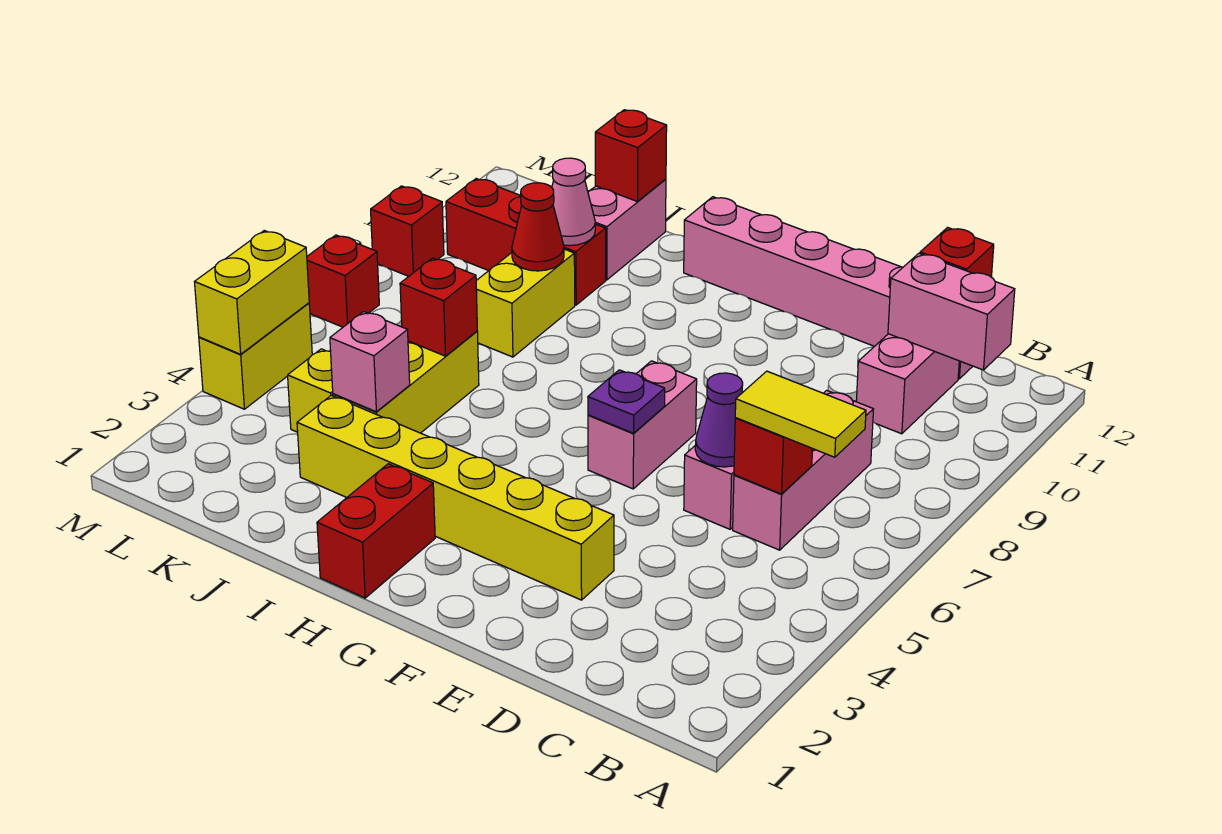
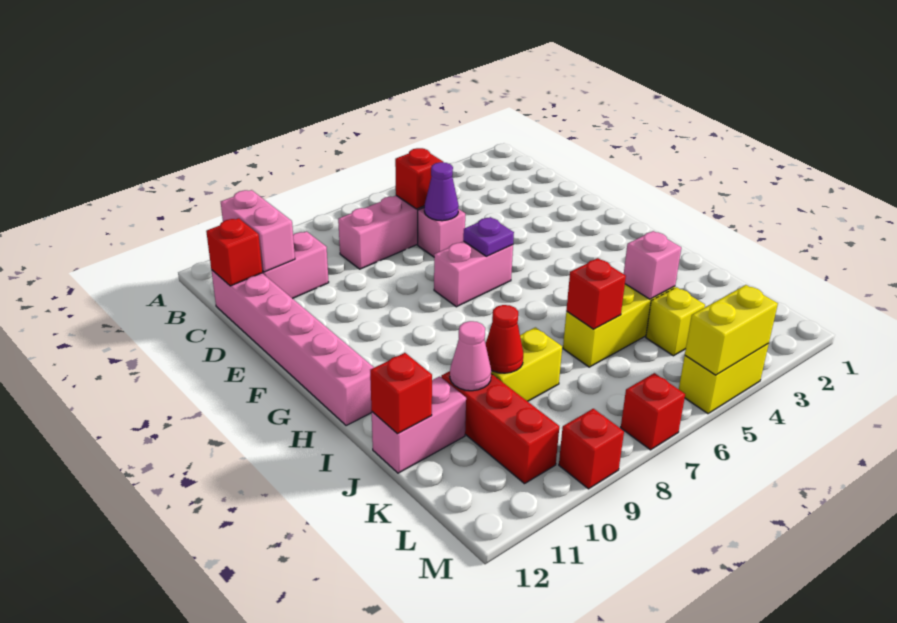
yellow tile B6:C6 level 3 -> none
yellow brick E3:J3 level 1 -> none
red brick H1:H2 level 1 -> none

